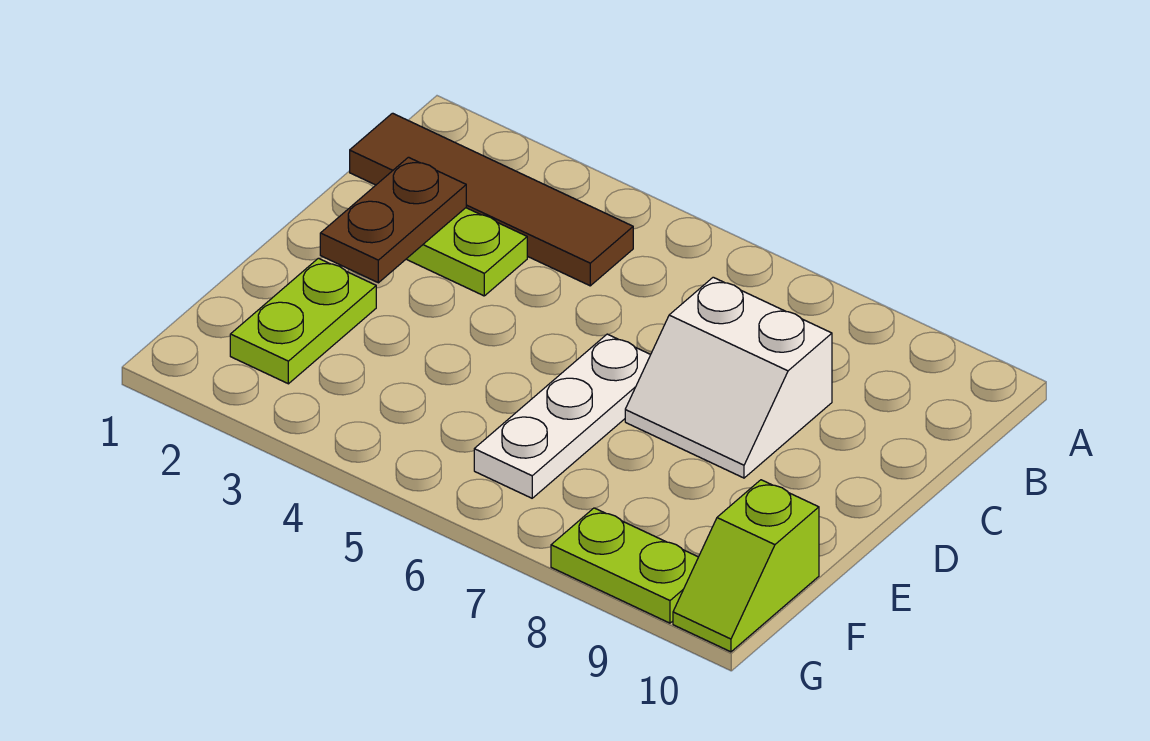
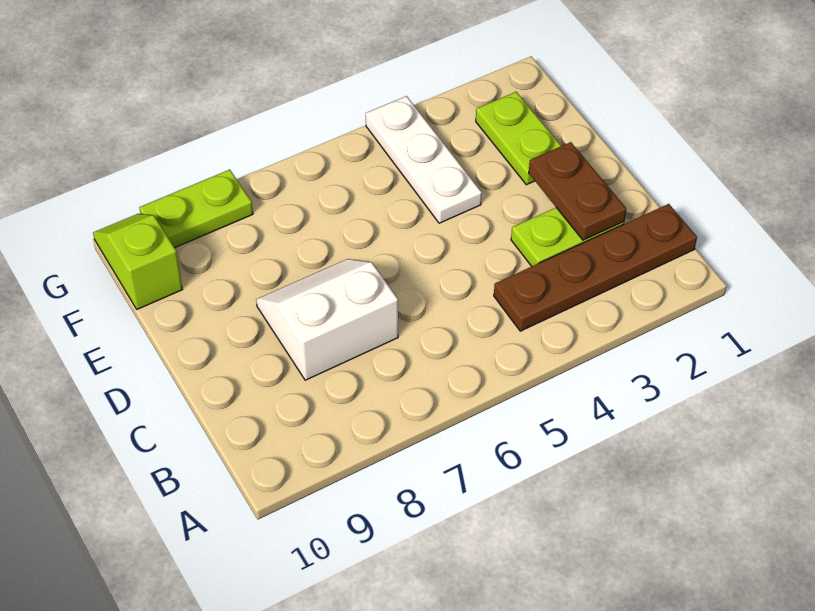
brown tile B1:B4 level 1 -> brown plate B1:B4 level 1
white plate D6:F6 level 1 -> white plate E4:G4 level 1

